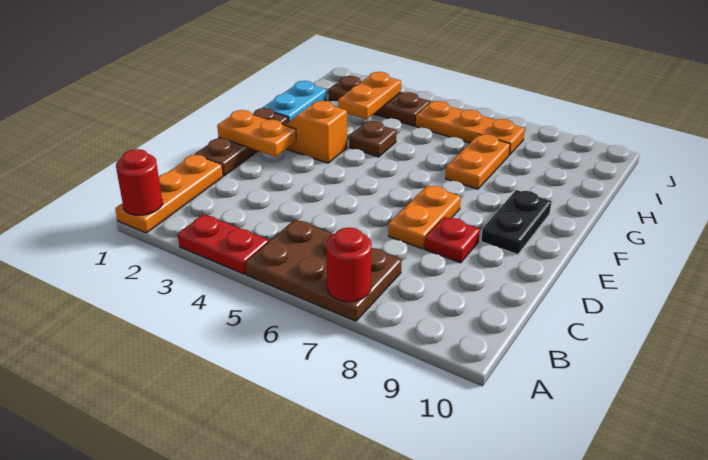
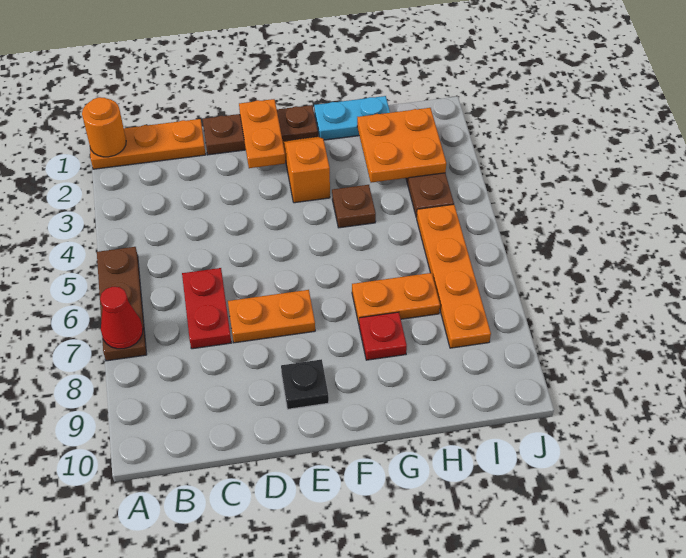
red round brick A1 level 2 -> orange round brick A1 level 2
red plate A3:A4 level 1 -> red plate C6:C7 level 1
brown plate A5:B7 level 1 -> brown plate A5:A7 level 1
red round brick A7 level 2 -> red cone A7 level 2
red plate D8 level 1 -> red plate G8 level 1
black plate E9:F9 level 1 -> black plate E9 level 1
orange plate H3:I3 level 2 -> orange plate H2:I3 level 2
orange plate I5:I7 level 1 -> orange plate I5:I8 level 1

